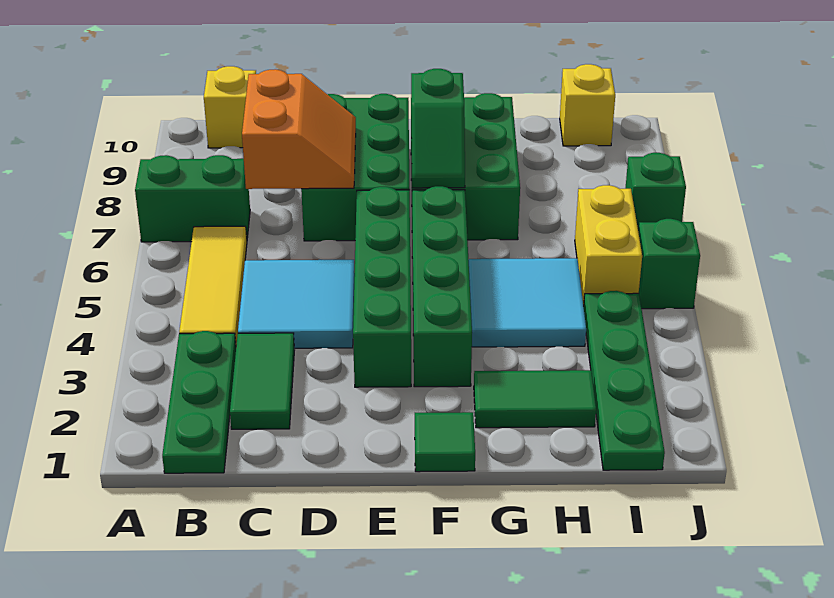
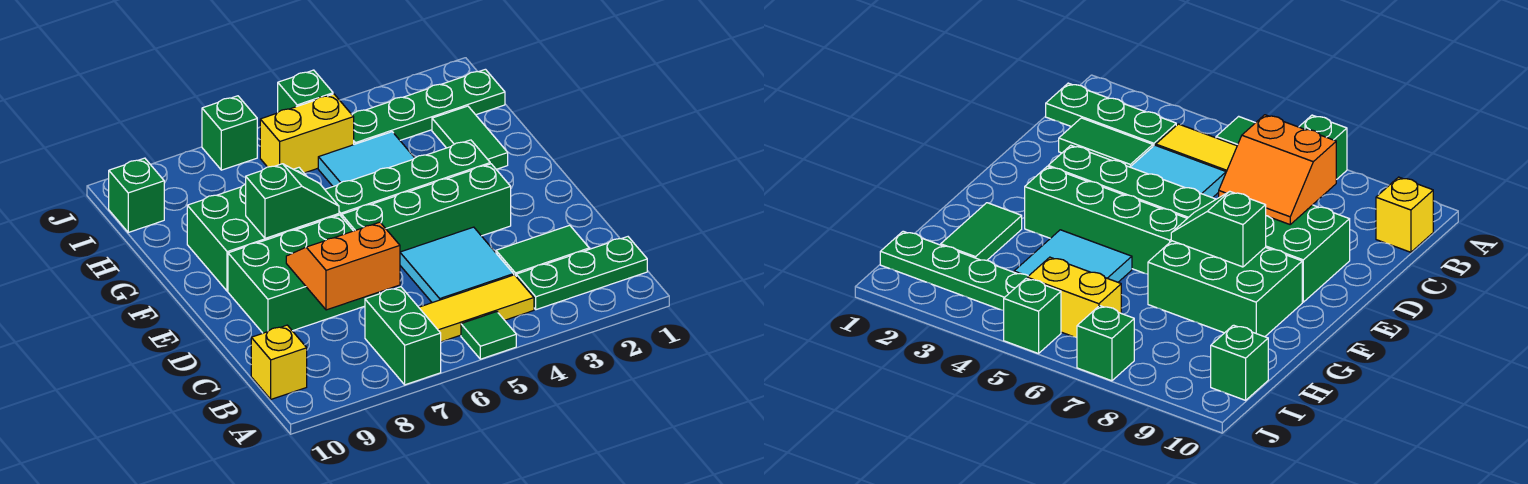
green tile F1 level 1 -> green tile A5 level 1
yellow brick I10 level 1 -> green brick I10 level 1

